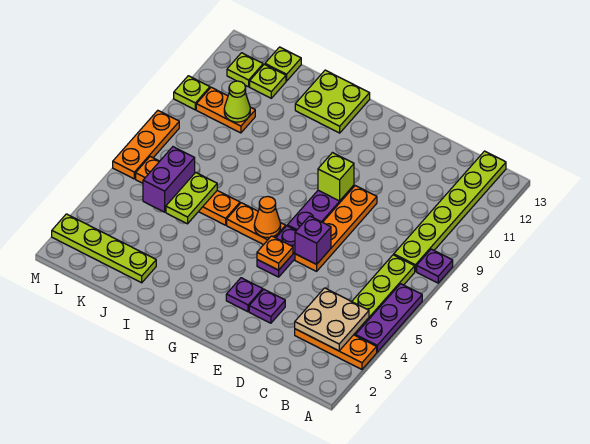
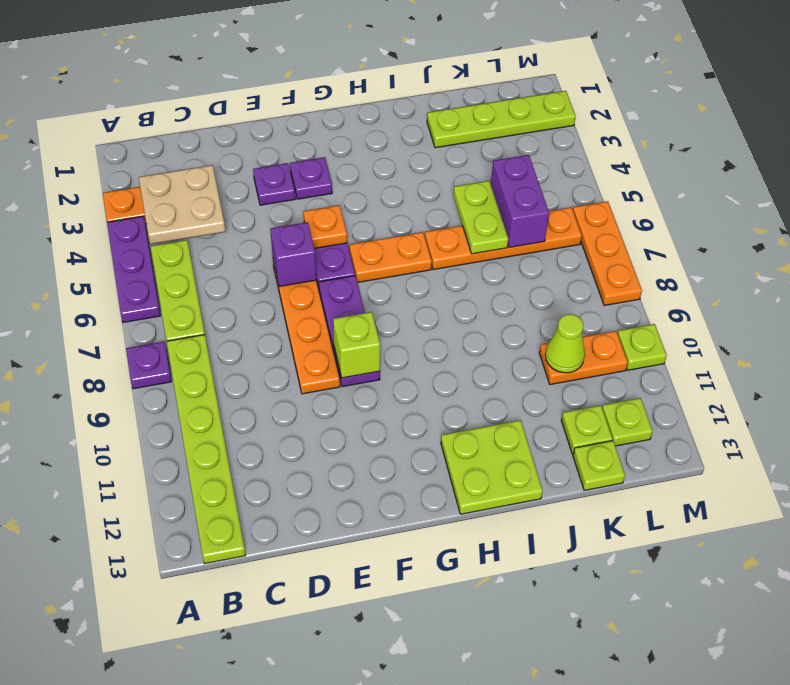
orange cone G6 level 2 -> none

